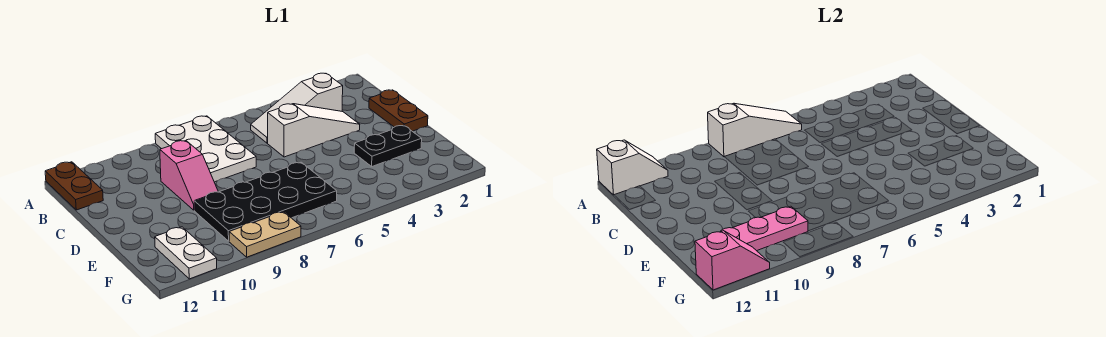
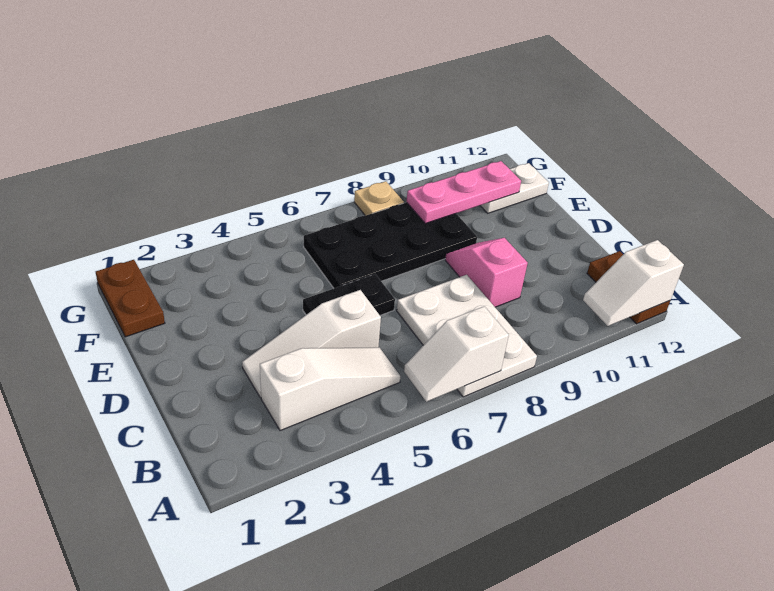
white slope A6:A8 level 2 top 8 -> white slope A6:A7 level 2 top 7
brown plate C1:D1 level 1 -> brown plate F1:G1 level 1
black plate E2:E3 level 1 -> black plate D5:D6 level 1
white plate F11:G11 level 1 -> white plate F11:F12 level 1
tan plate G8:G9 level 1 -> tan plate G8 level 1
pink slope G11:G12 level 2 top 12 -> none

